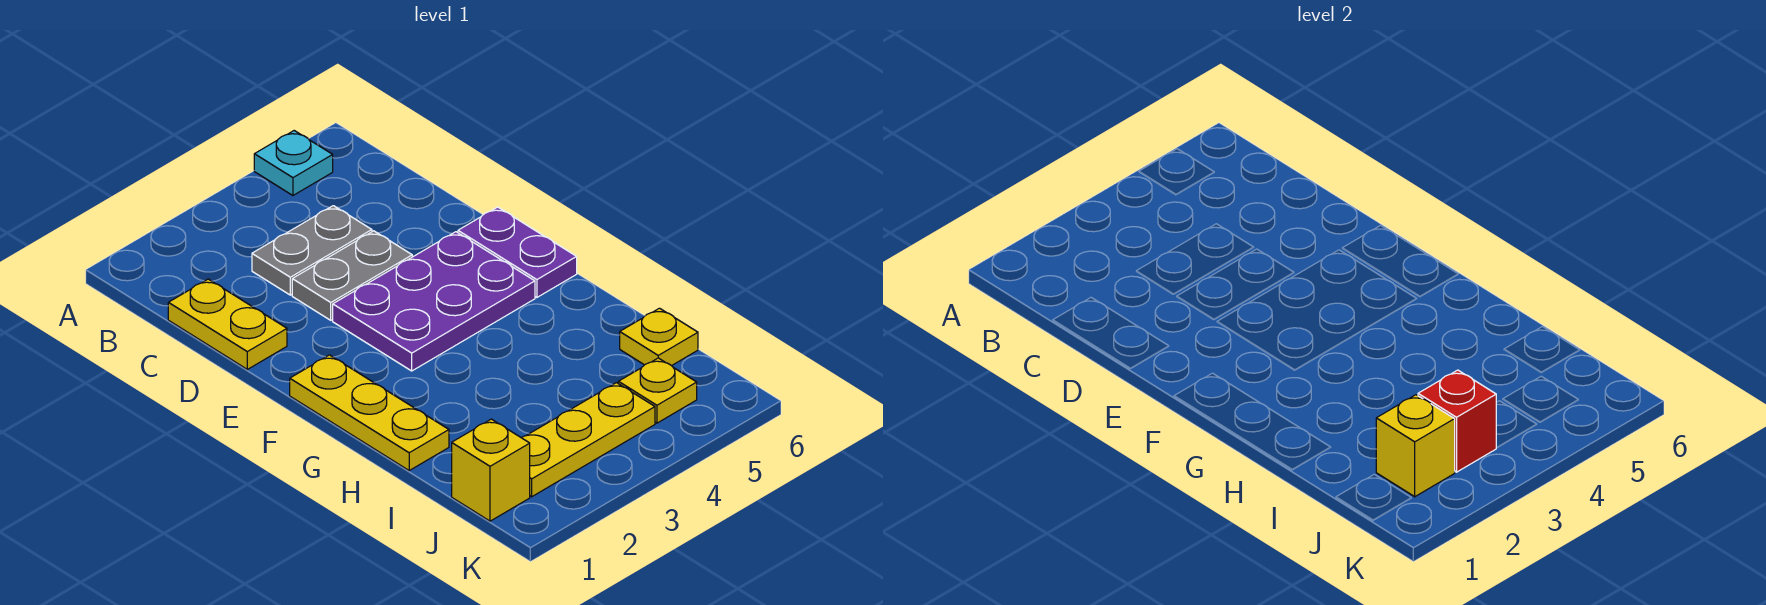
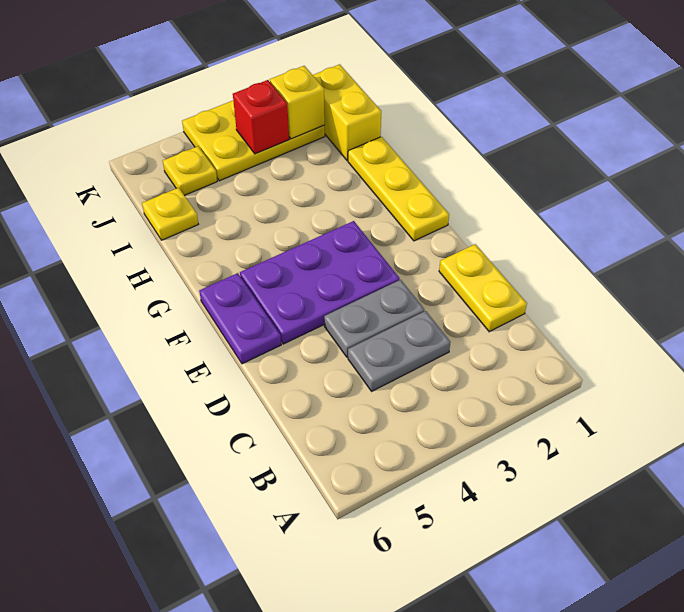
cyan plate A5 level 1 -> none
yellow brick J1 level 1 -> yellow brick I1:J1 level 1
yellow plate J2:J4 level 1 -> yellow plate J2:K4 level 1

